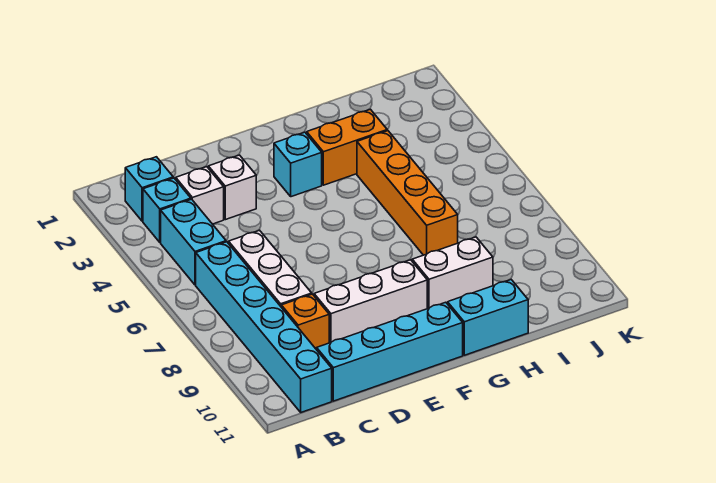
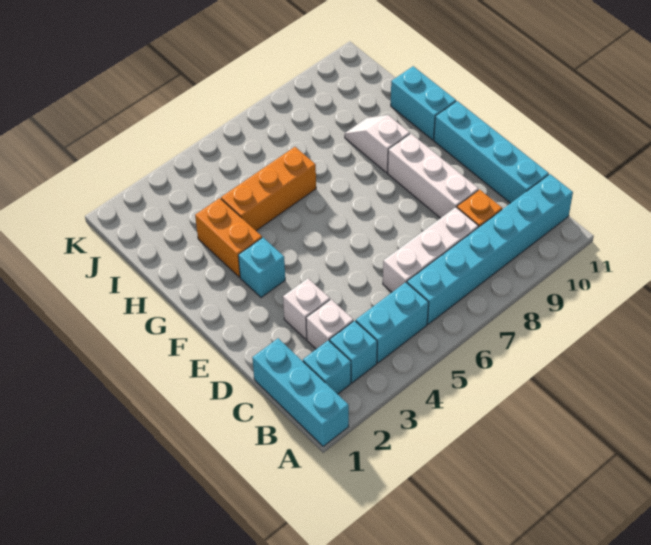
none -> cyan brick A1:C1 level 1
white brick G9:H9 level 1 -> white slope G9:H9 level 1 top G
orange brick H4:H7 level 1 -> orange brick H4:H6 level 1

